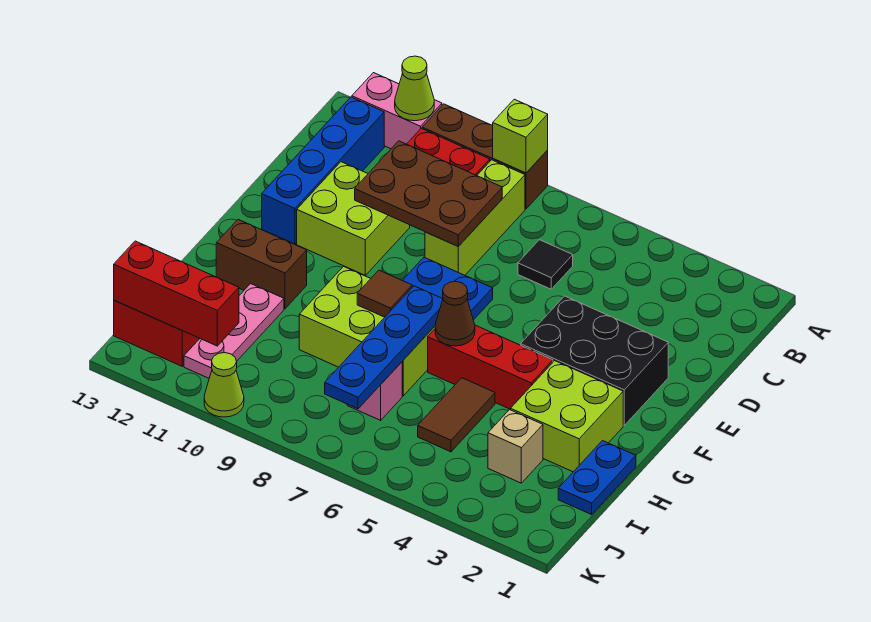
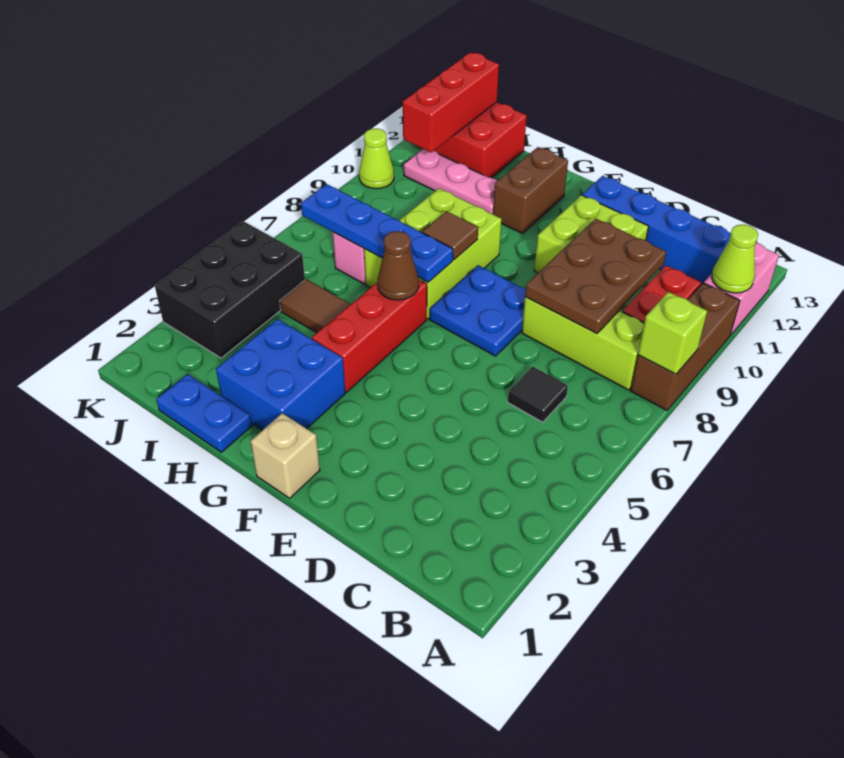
black brick E2:F4 level 1 -> black brick J3:K5 level 1
lime brick G2:H3 level 1 -> blue brick G2:H3 level 1
tan brick I3 level 1 -> tan brick F1 level 1

